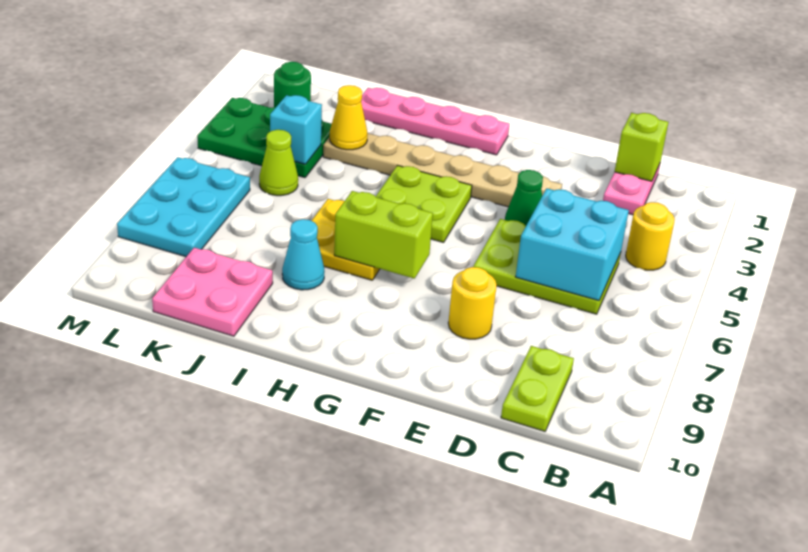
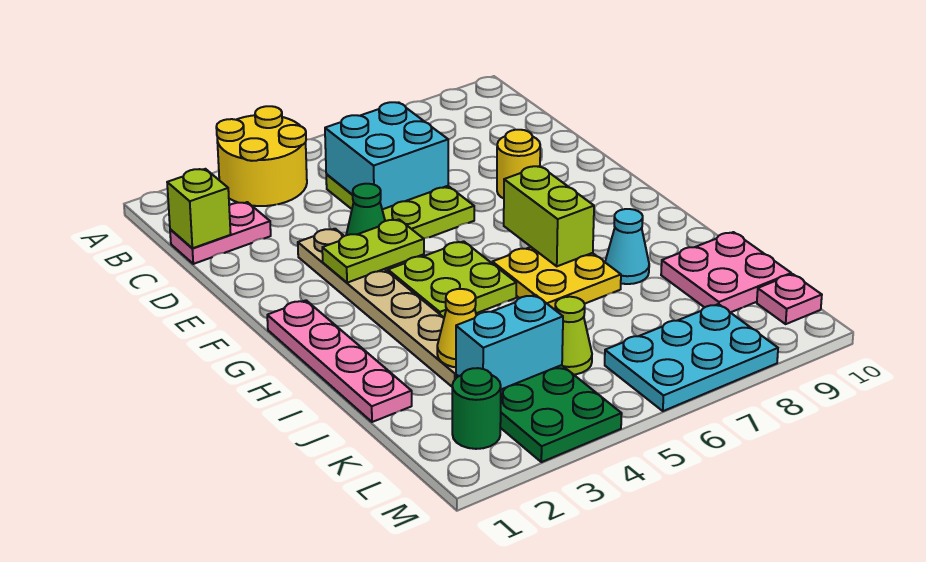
yellow round brick B4 level 1 -> yellow round brick A3:B4 level 1
lime plate C9:C10 level 1 -> lime plate F3:F4 level 2
cyan brick K4 level 2 -> cyan brick K3:K4 level 2
none -> pink plate L10 level 1

